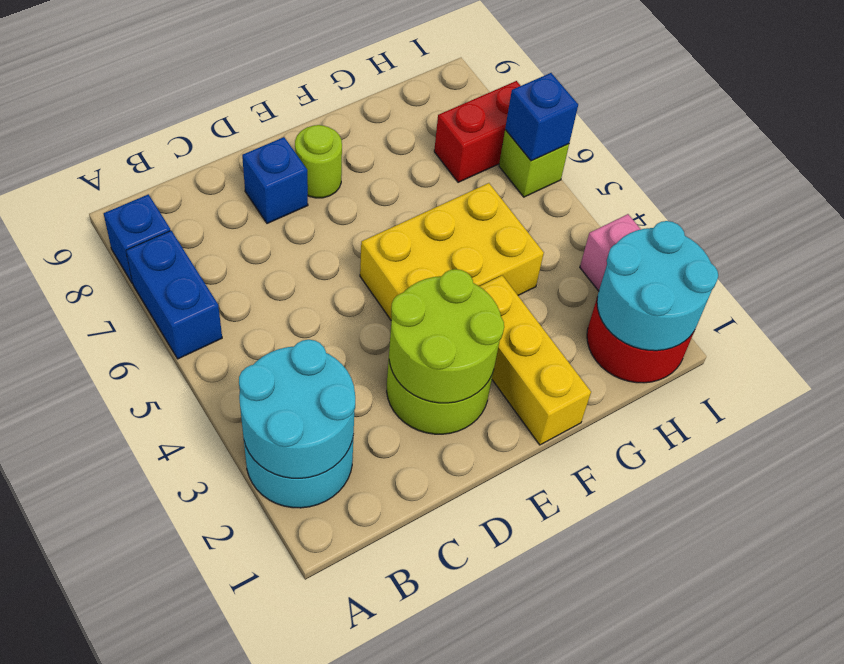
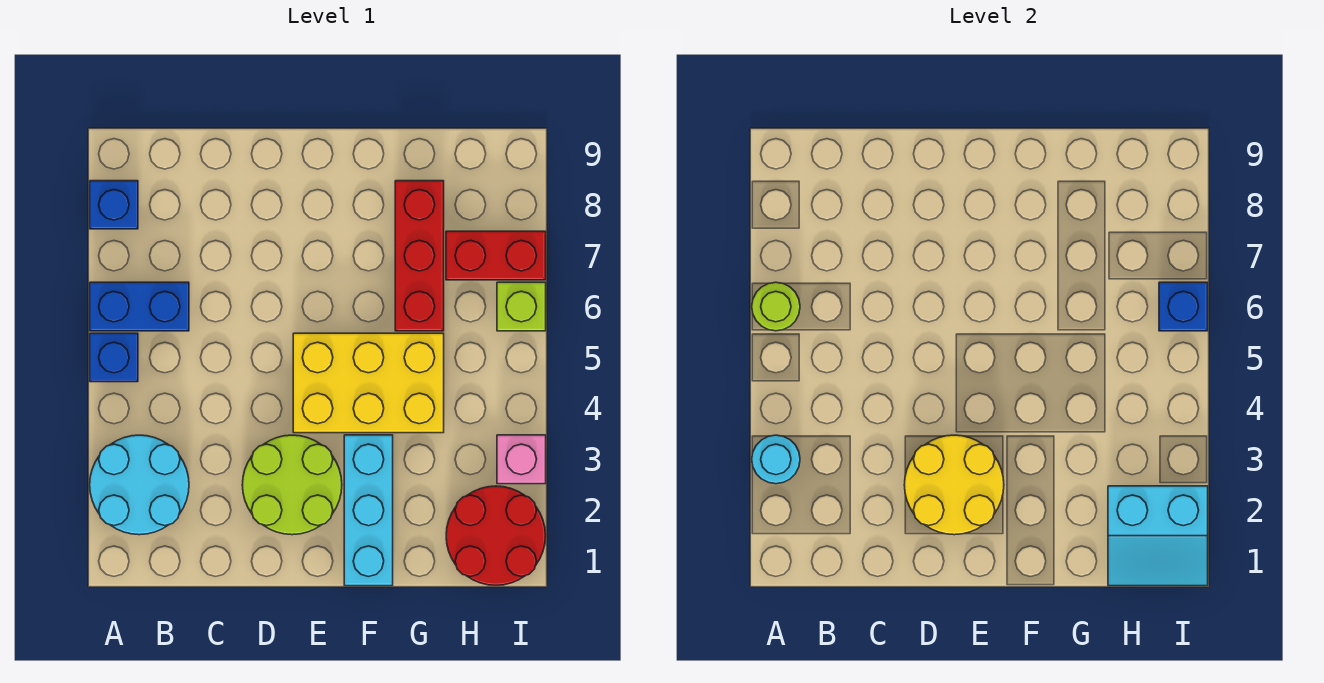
cyan round brick A2:B3 level 2 -> cyan round brick A3 level 2
blue brick A6:A7 level 1 -> blue brick A6:B6 level 1
lime round brick D2:E3 level 2 -> yellow round brick D2:E3 level 2
blue brick D8 level 1 -> blue brick A5 level 1
lime round brick E8 level 1 -> lime round brick A6 level 2
yellow brick F1:F3 level 1 -> cyan brick F1:F3 level 1
none -> red brick G6:G8 level 1
cyan round brick H1:I2 level 2 -> cyan slope H1:I2 level 2 top 2

